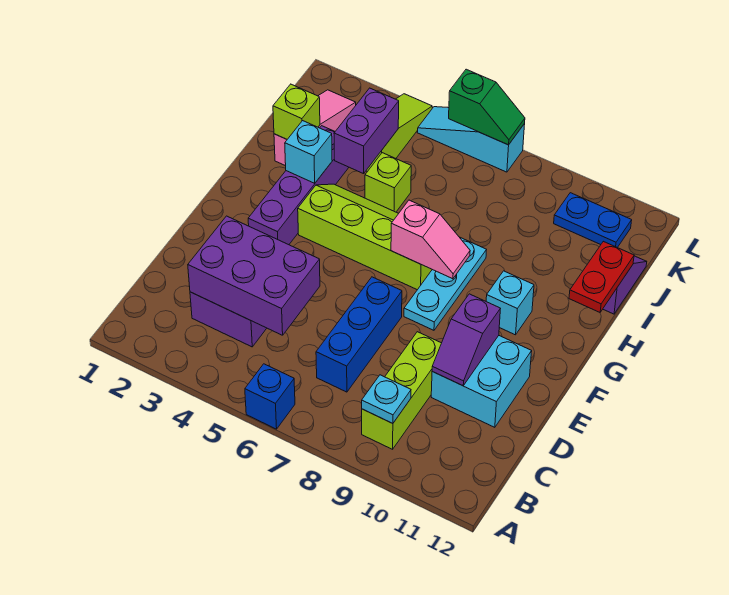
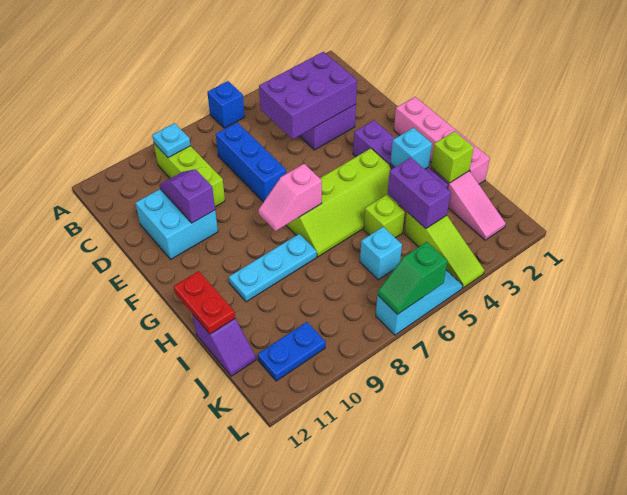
none -> pink brick F1:I1 level 1
cyan plate F8:H8 level 1 -> cyan plate H8:H10 level 1
cyan brick G10 level 1 -> cyan brick J6 level 1

